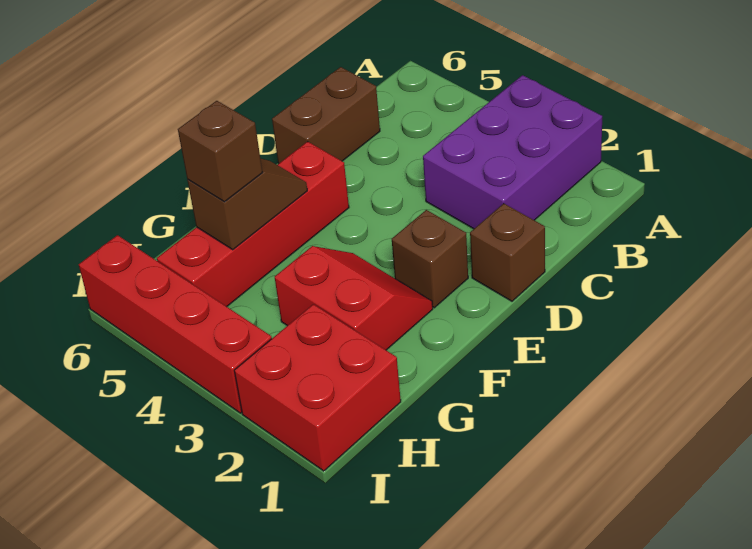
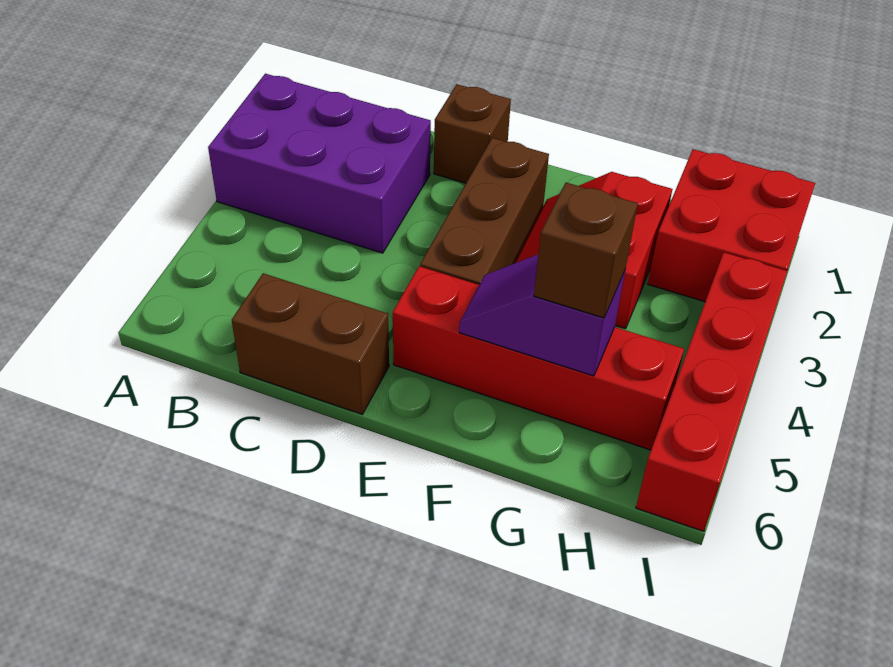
brown brick E2 level 1 -> brown brick E2:E4 level 1
brown slope F5:G5 level 2 top G -> purple slope F5:G5 level 2 top G

